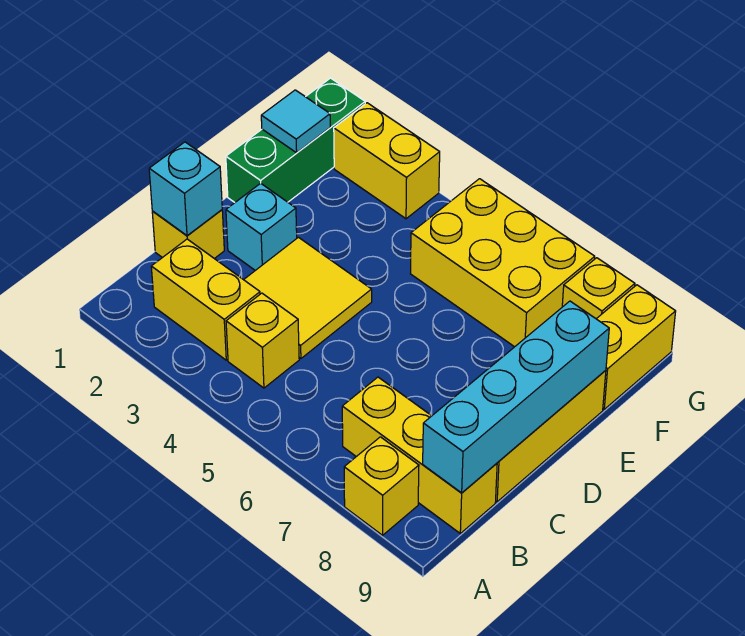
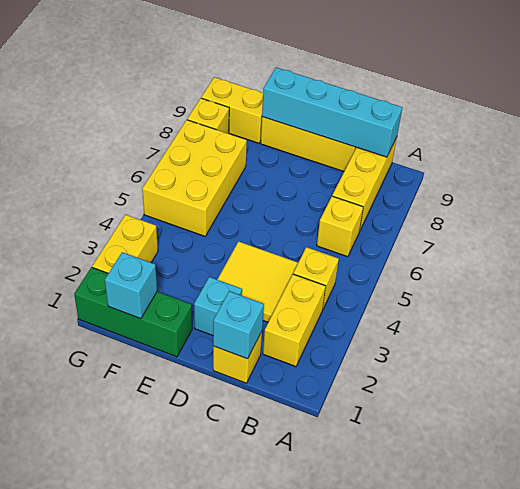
yellow brick A8 level 1 -> yellow brick B6 level 1
cyan tile F1 level 2 -> cyan brick F1 level 2

